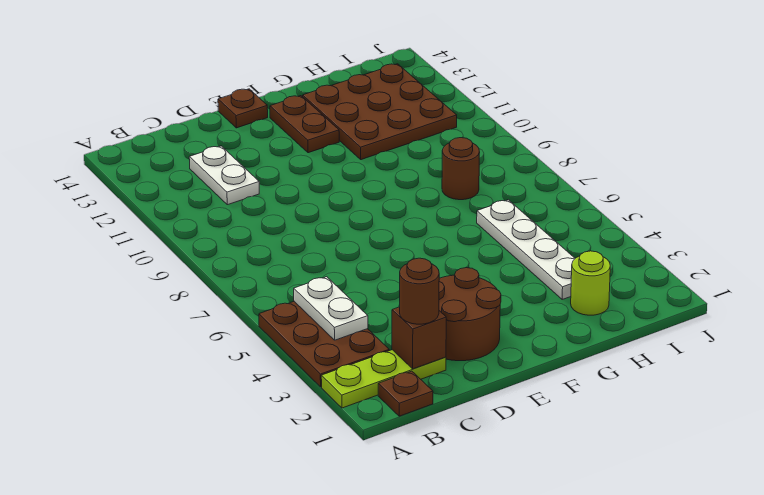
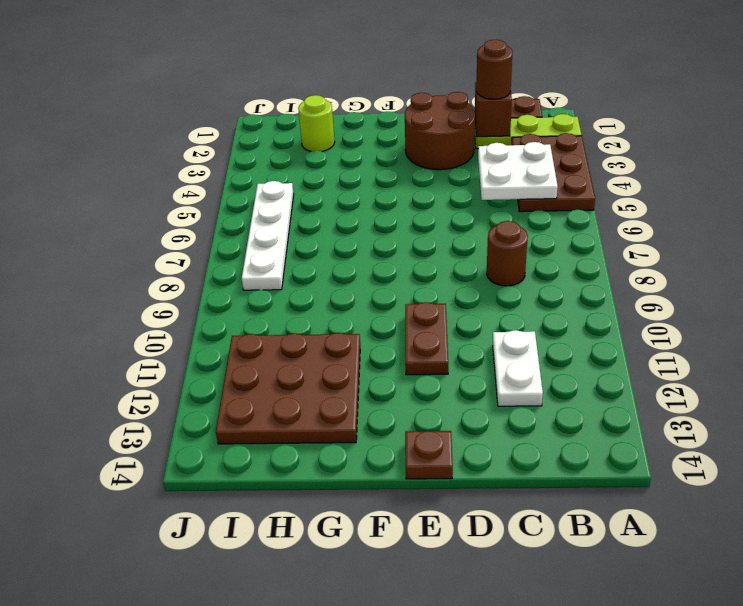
white plate B4:B5 level 2 -> white plate B4:C5 level 2
brown plate F12:F13 level 1 -> brown plate E10:E11 level 1
white plate H3:H6 level 1 -> white plate I5:I8 level 1
brown round brick H8 level 1 -> brown round brick C8 level 1

